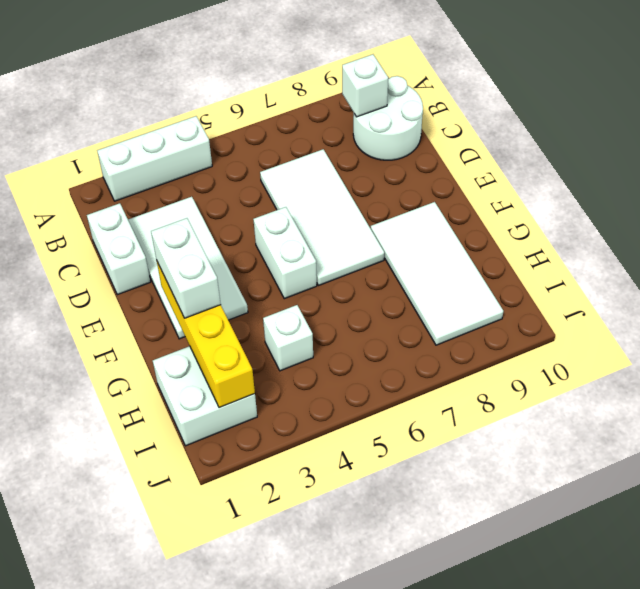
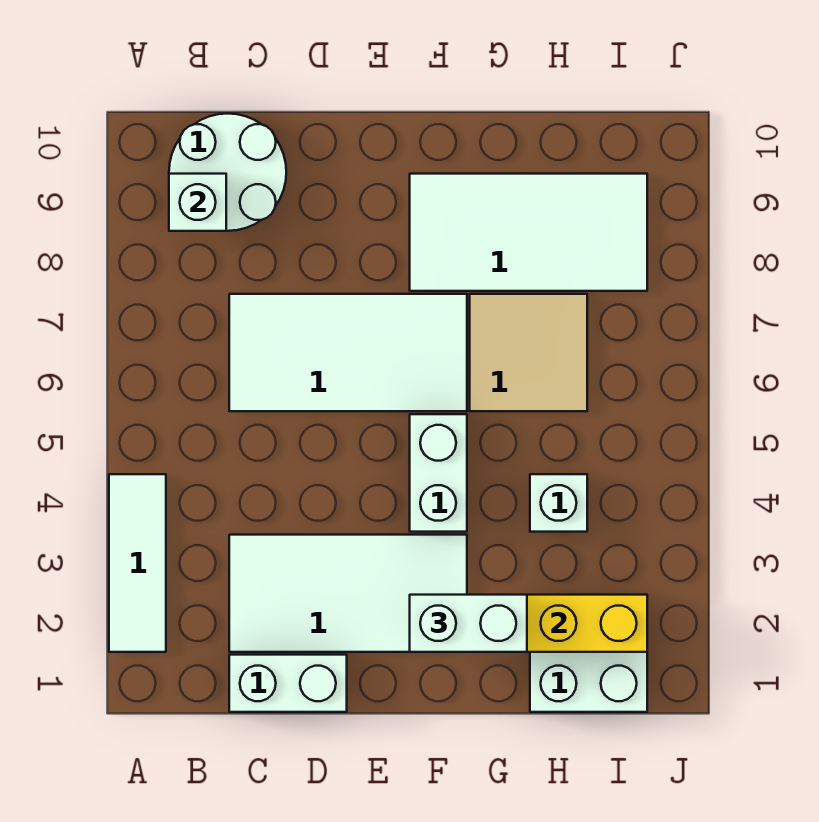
white brick A2:A4 level 1 -> white tile A2:A4 level 1
white brick E5:F5 level 1 -> white brick F4:F5 level 1
none -> tan tile G6:H7 level 1

